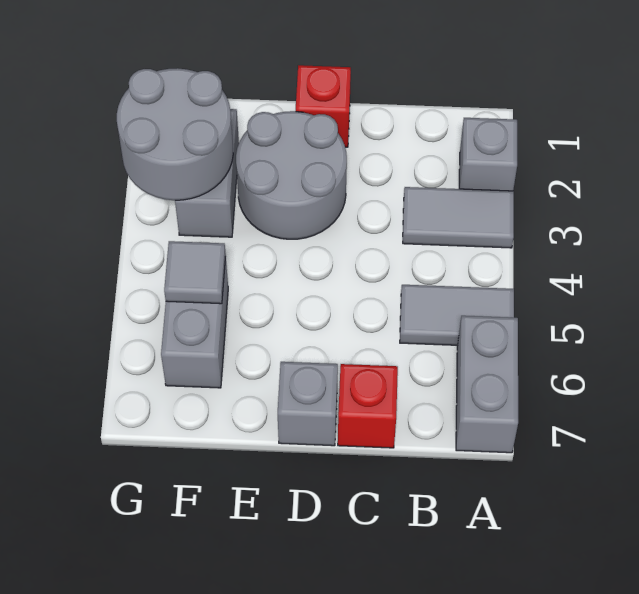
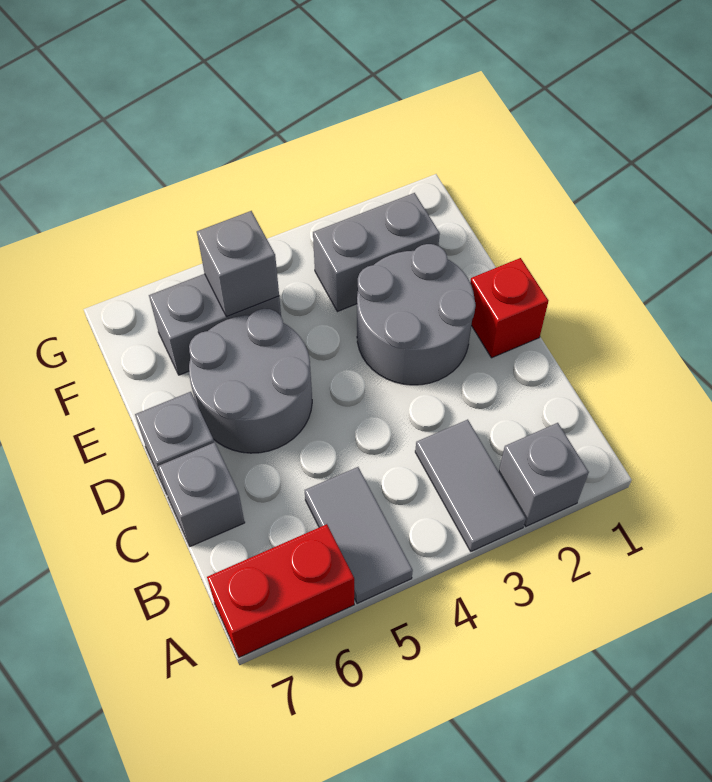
grey brick A6:A7 level 1 -> red brick A6:A7 level 1
red brick C7 level 1 -> grey brick C7 level 1
grey round brick F2:G3 level 2 -> grey round brick D5:E6 level 1
grey tile F5 level 2 -> grey brick F5 level 2

